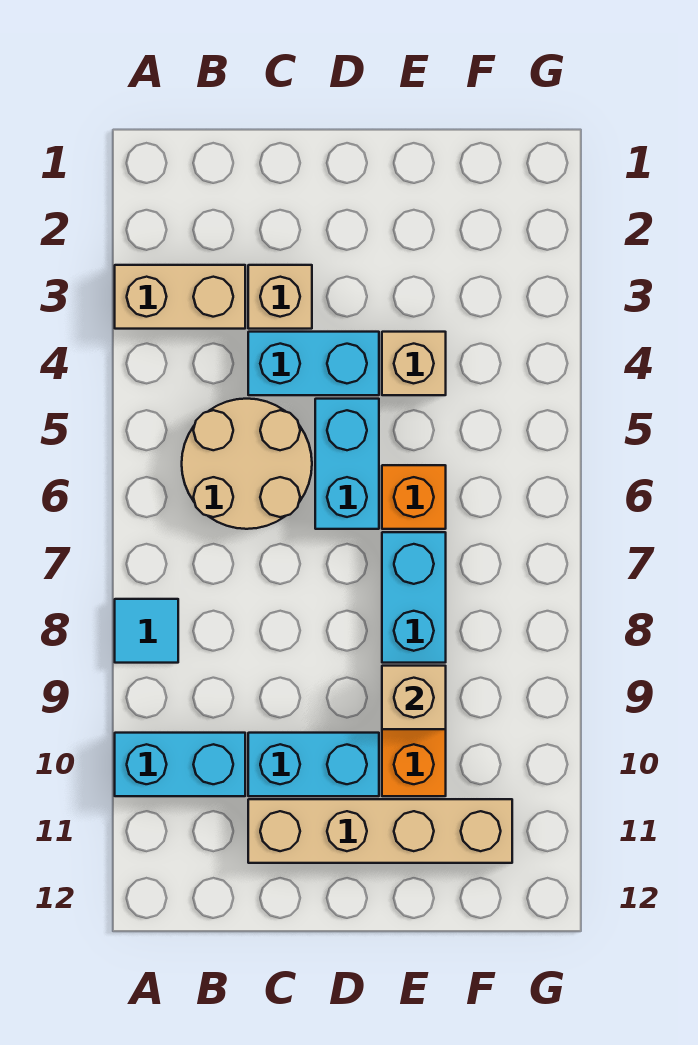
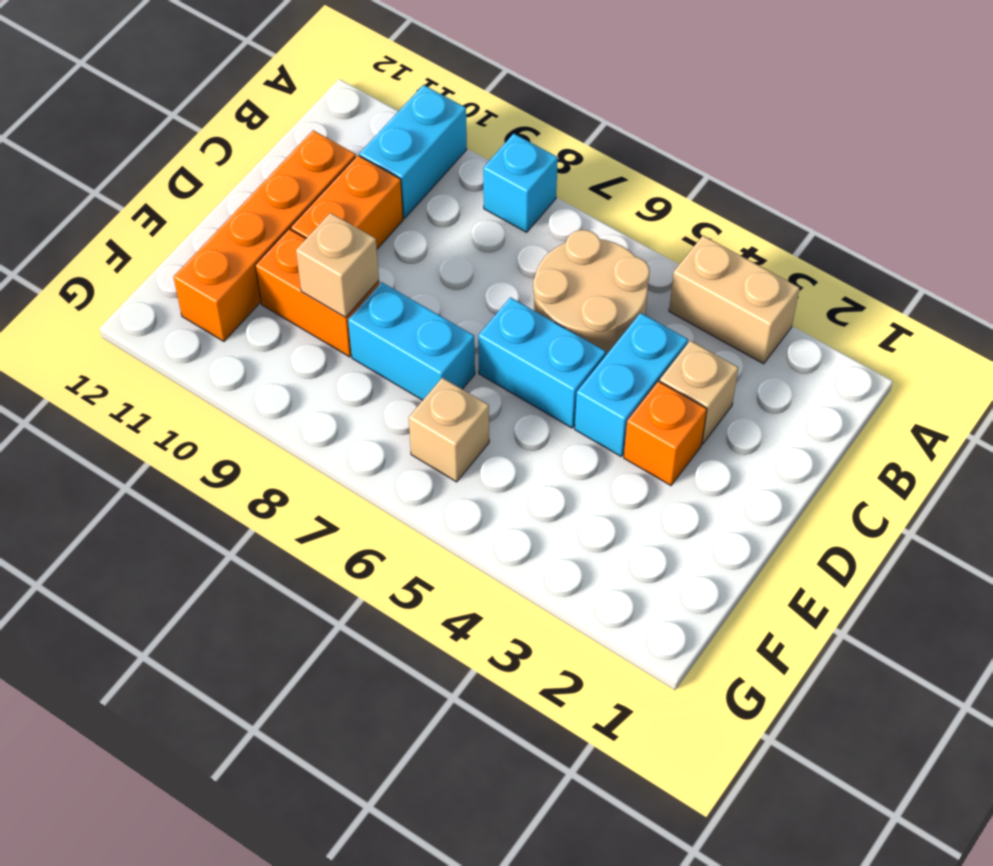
tan brick A3:B3 level 1 -> tan brick A3:A4 level 1
cyan tile A8 level 1 -> cyan brick A8 level 1
cyan brick C10:D10 level 1 -> orange brick C10:D10 level 1
tan brick C11:F11 level 1 -> orange brick C11:F11 level 1
tan brick E4 level 1 -> tan brick F6 level 1
orange brick E6 level 1 -> orange brick D3 level 1

